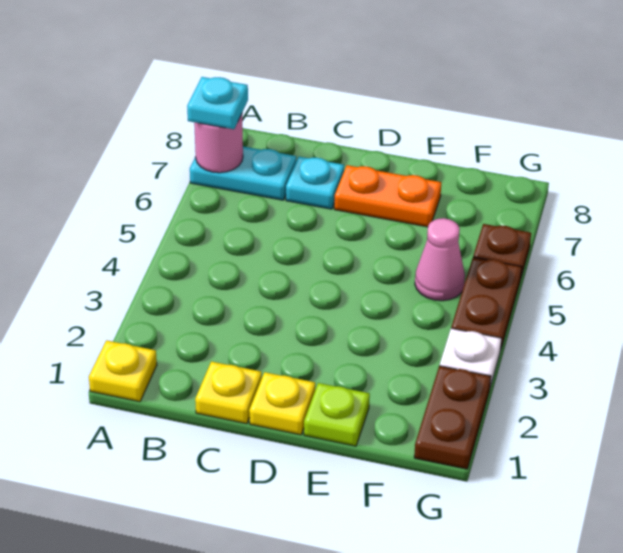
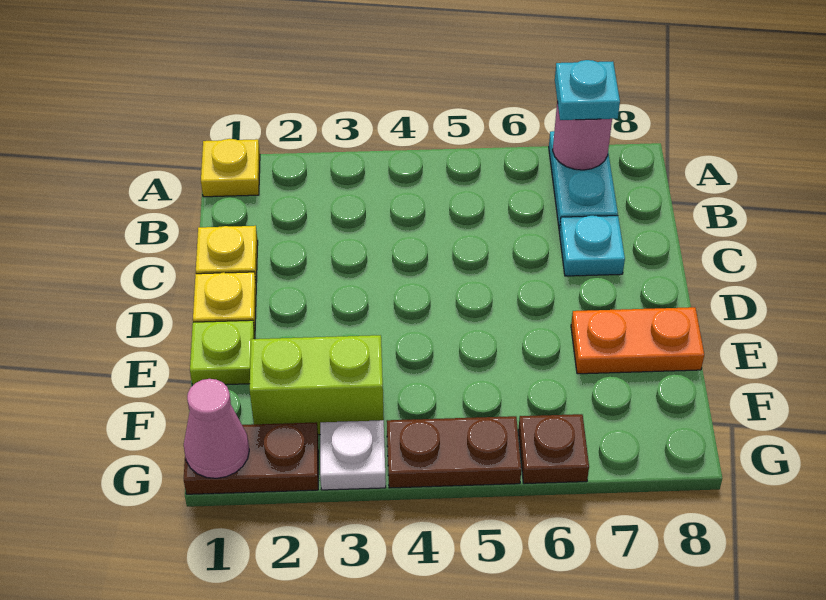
orange plate D7:E7 level 1 -> orange plate E7:E8 level 1
none -> lime brick F2:F3 level 1
pink cone F5 level 1 -> pink cone G1 level 2

